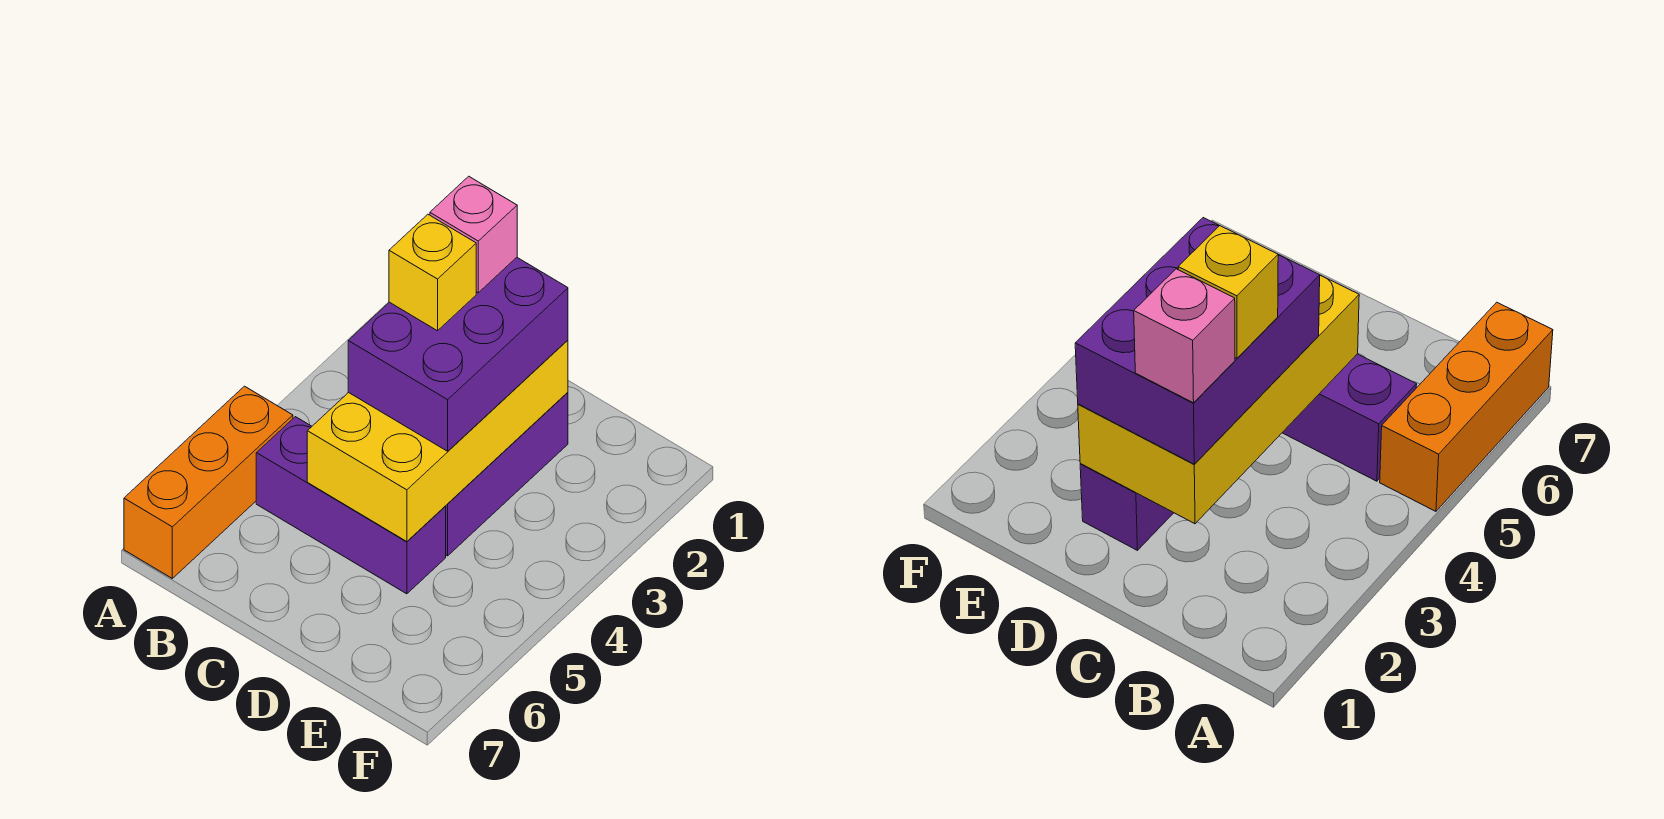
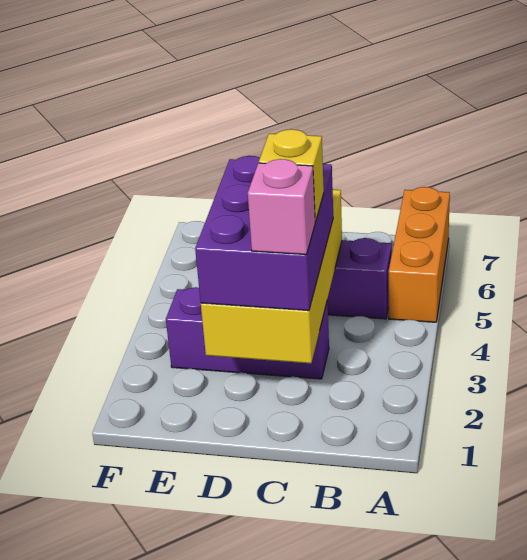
purple brick D2:D4 level 1 -> purple brick C3:E3 level 1

